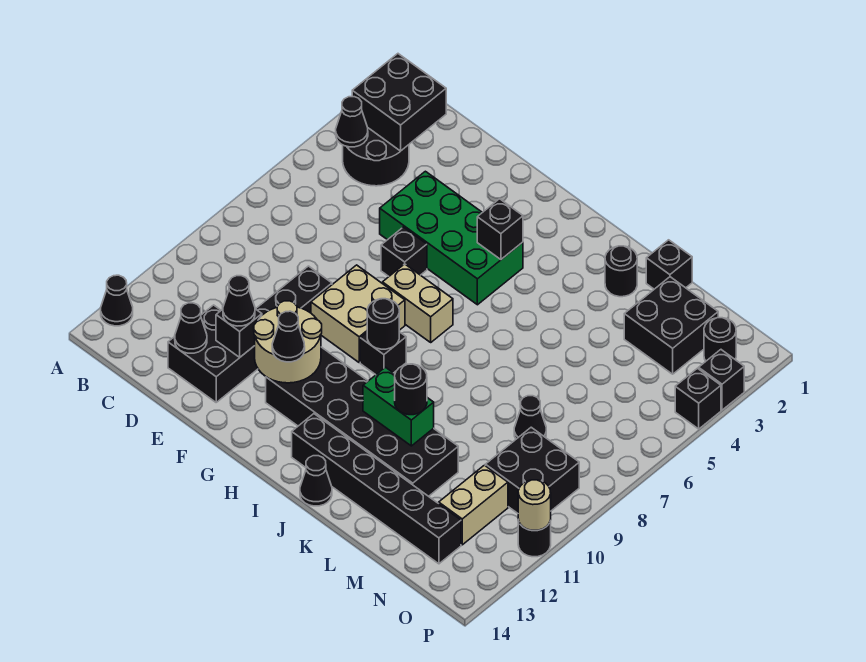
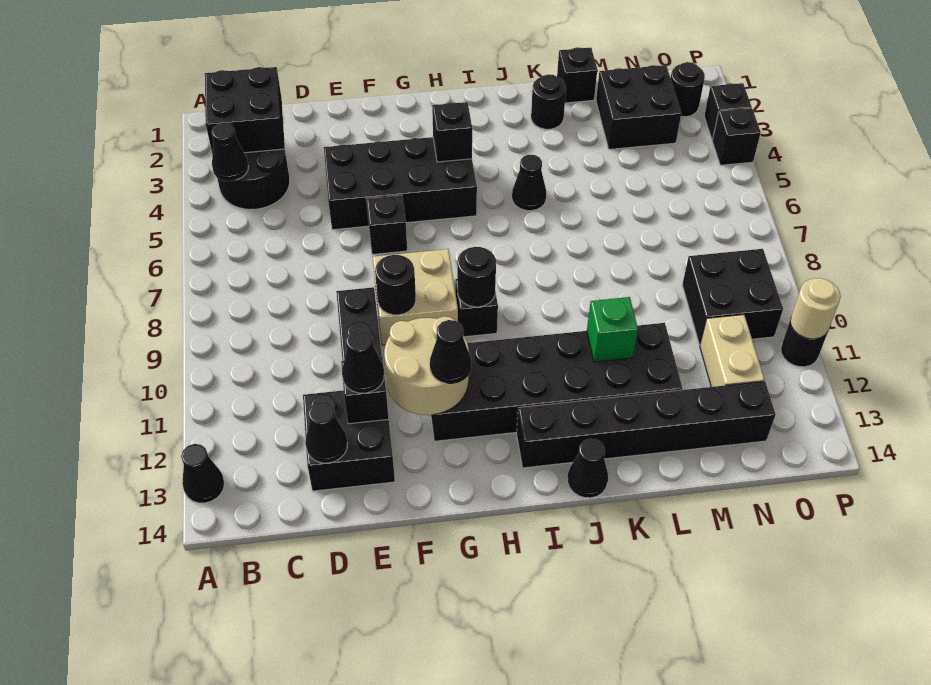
green brick E4:H5 level 1 -> black brick E4:H5 level 1
tan brick G7:H7 level 1 -> none
green brick J11:K11 level 2 -> green brick K11 level 2
black round brick K11 level 3 -> black round brick F9 level 2
black cone M8 level 1 -> black cone J5 level 1

